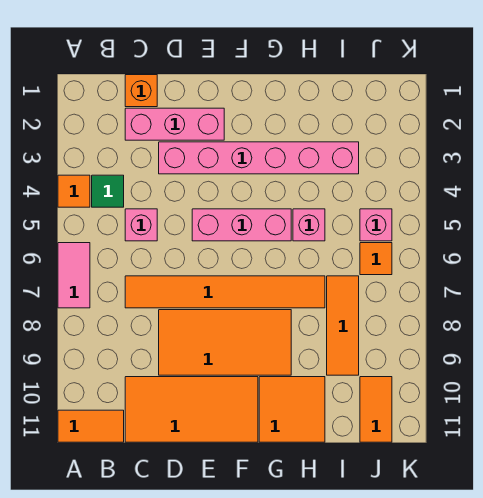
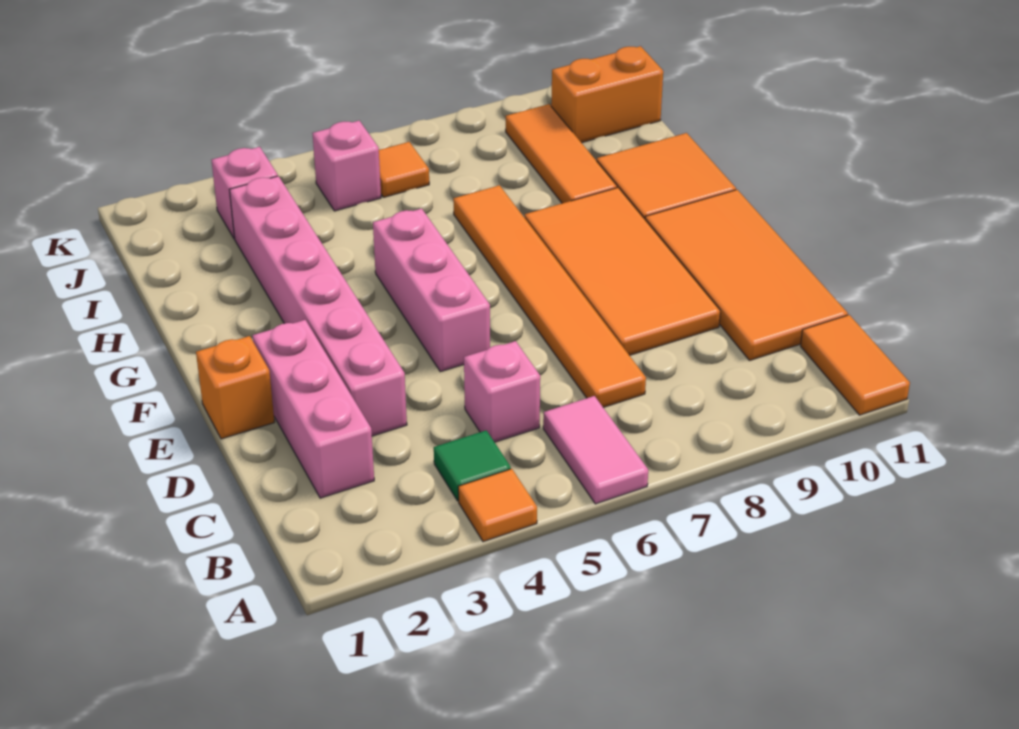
pink tile A6:A7 level 1 -> pink tile A6:B6 level 1
orange brick C1 level 1 -> orange brick E1 level 1
pink brick H5 level 1 -> pink brick J3 level 1
orange tile I7:I9 level 1 -> orange tile H9:J9 level 1
orange tile J10:J11 level 1 -> orange brick J10:J11 level 1

